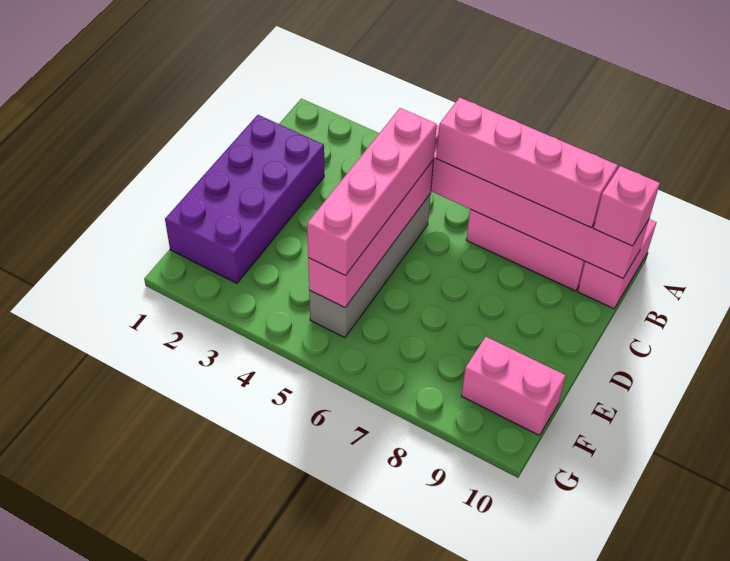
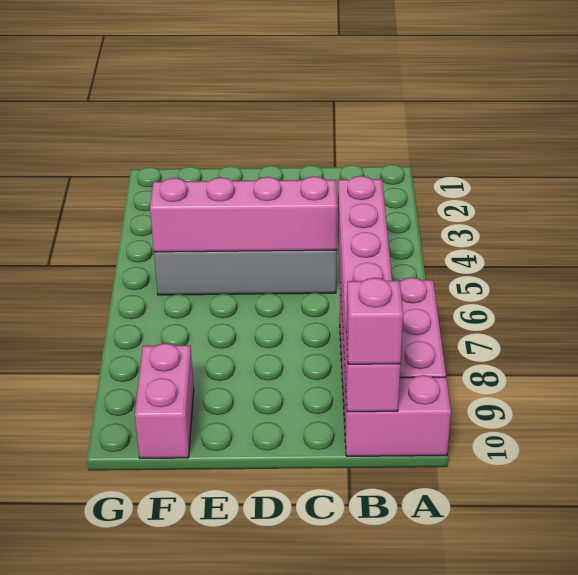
pink brick B6:B9 level 3 -> none
purple brick C1:F2 level 1 -> none
pink brick C5:F5 level 3 -> none

